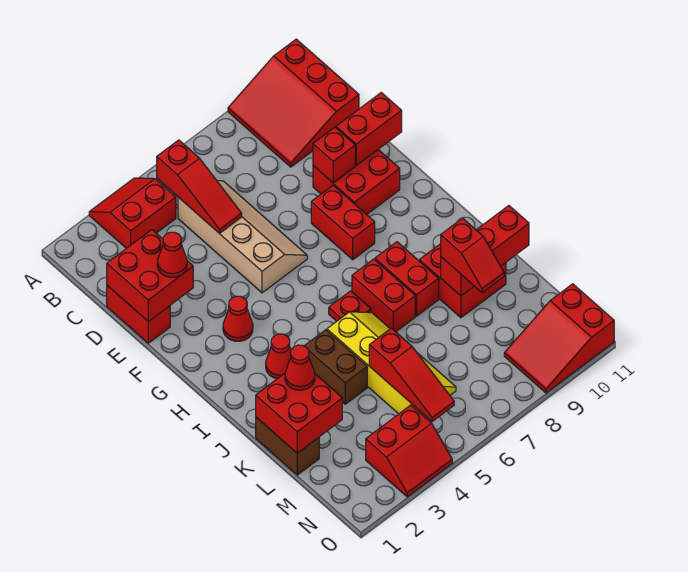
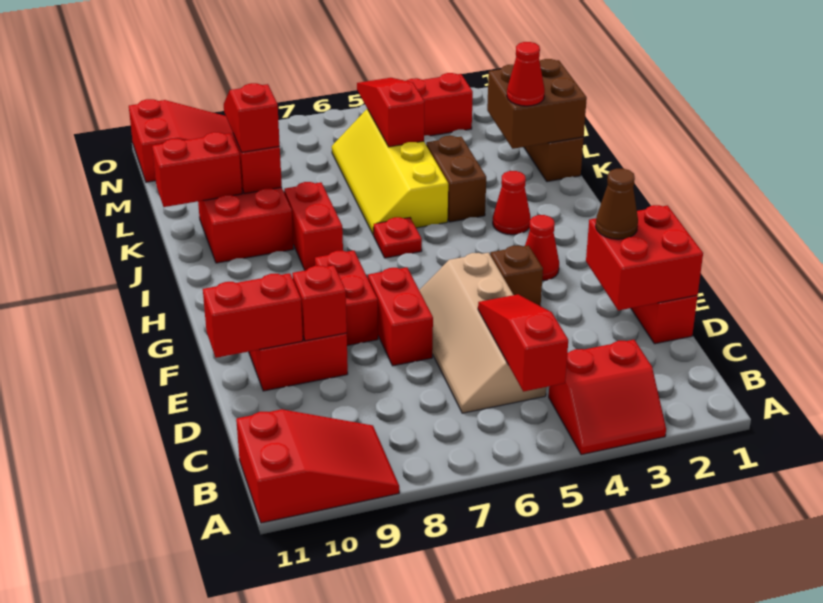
red slope A9:C11 level 1 top 11 -> red slope A9:B11 level 1 top 11
red cone E2 level 3 -> brown cone E2 level 3
none -> brown brick F4 level 1
red brick I7:J7 level 1 -> red brick E7:F7 level 1
red brick K1:L2 level 2 -> brown brick K1:L2 level 2

